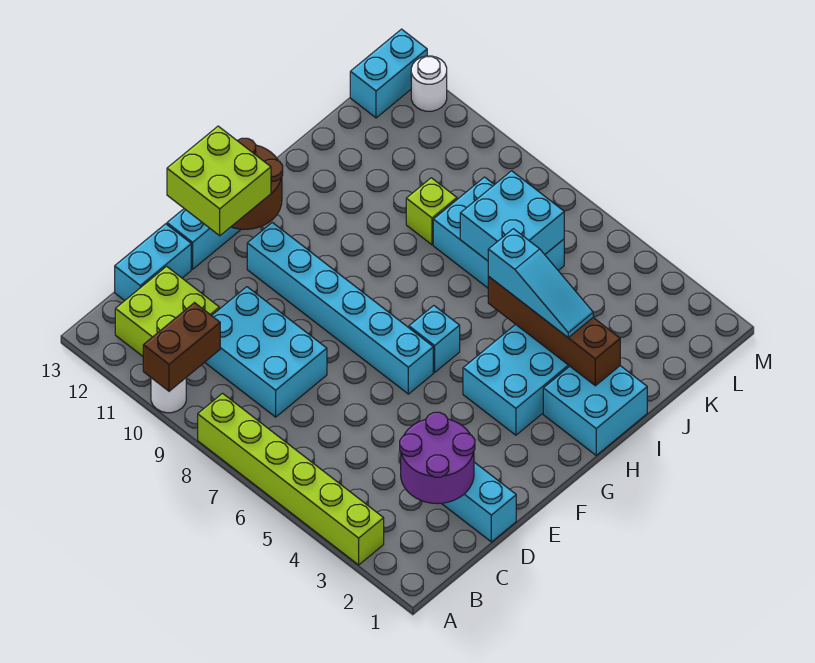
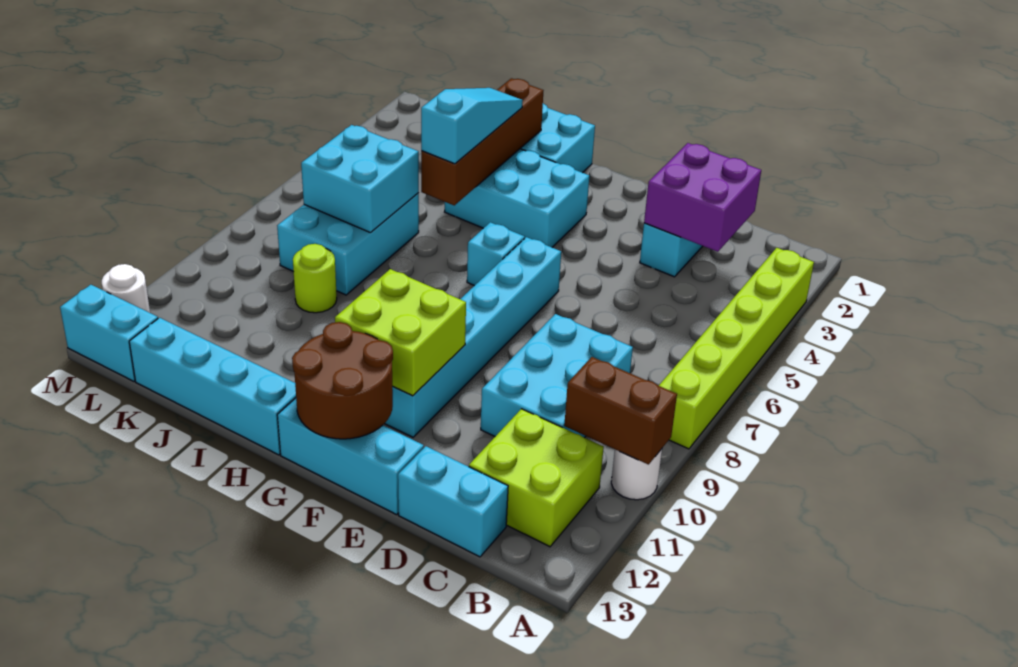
purple round brick C2:D3 level 2 -> purple brick C2:D3 level 2
lime brick E12:F13 level 3 -> lime brick F10:G11 level 2
none -> cyan brick H13:K13 level 1
lime brick J9 level 1 -> lime round brick J9 level 1

